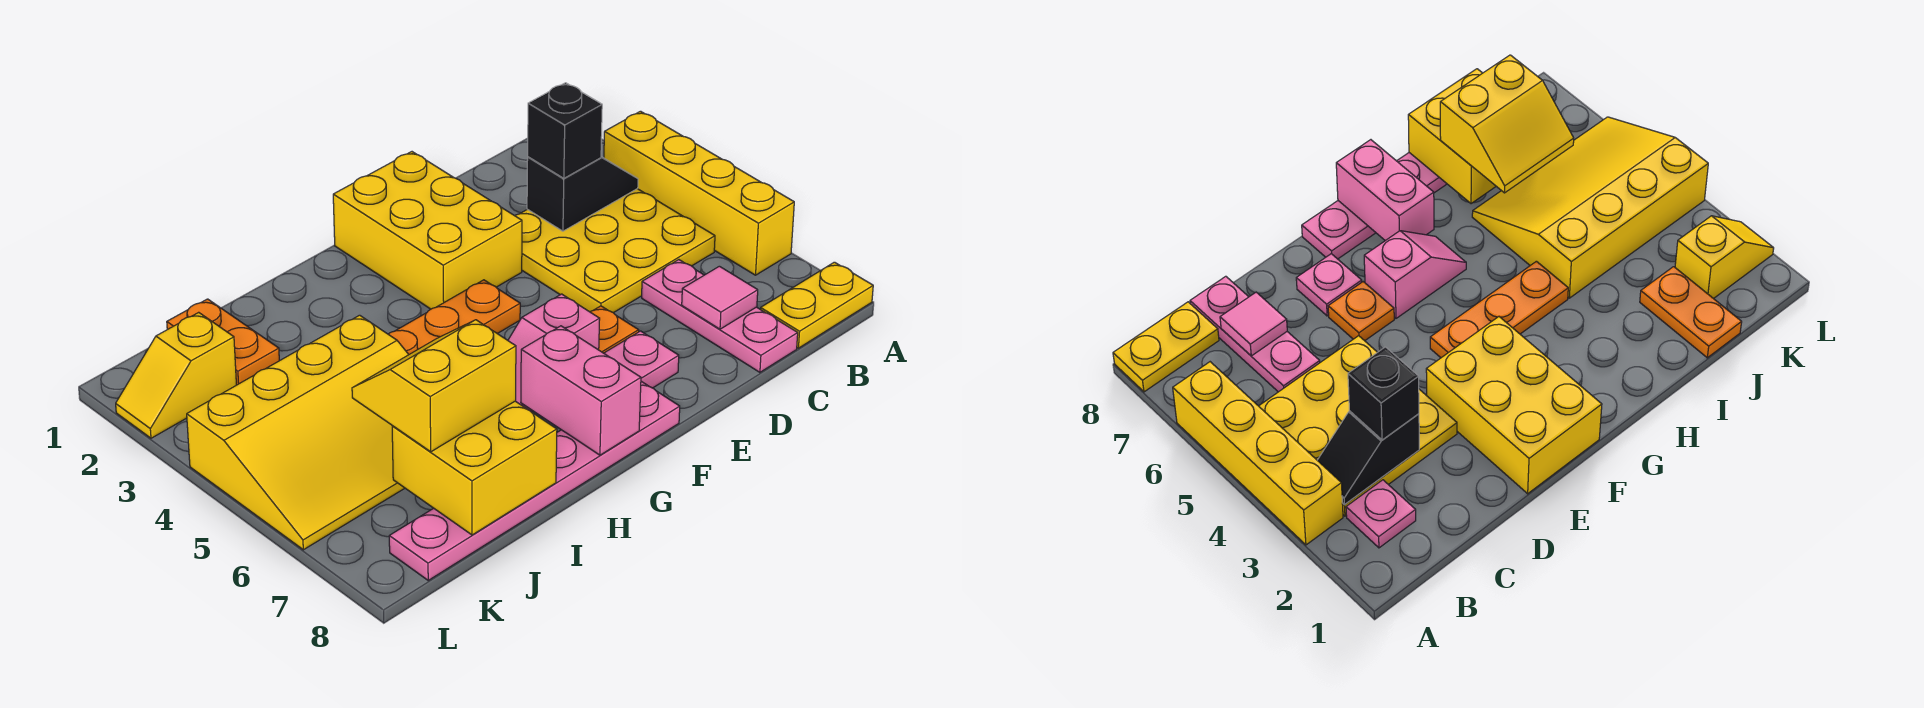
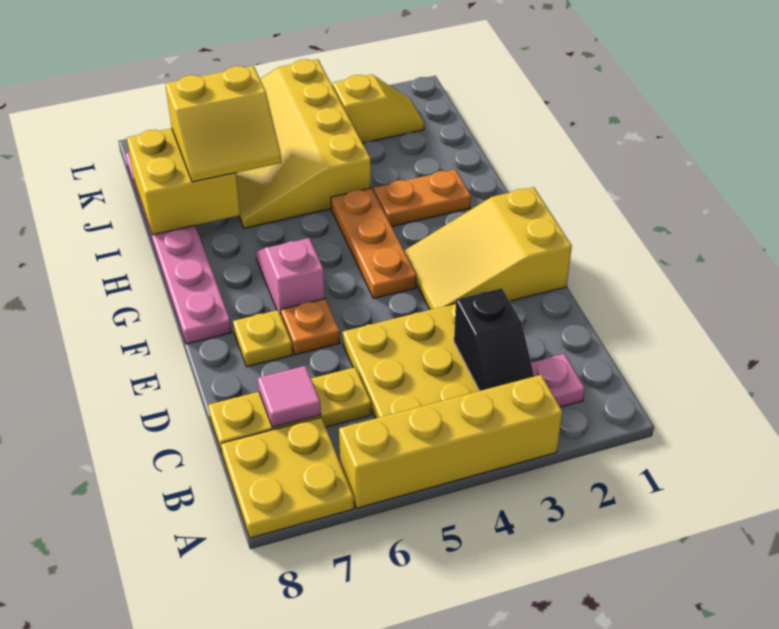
yellow plate A8:B8 level 1 -> yellow plate A7:B8 level 1
black brick C3 level 3 -> none
pink plate C6:C8 level 1 -> yellow plate C6:C8 level 1
yellow brick E1:F3 level 1 -> yellow slope E1:F3 level 1 top 1
pink plate E7 level 1 -> yellow plate E7 level 1
pink brick G7:G8 level 2 -> none
yellow slope I6:J7 level 3 top 7 -> yellow slope I6:J7 level 3 top J
orange plate J1:J2 level 1 -> orange plate H2:H3 level 1
yellow slope K2:L2 level 1 top K -> yellow slope K2:K3 level 1 top 3

